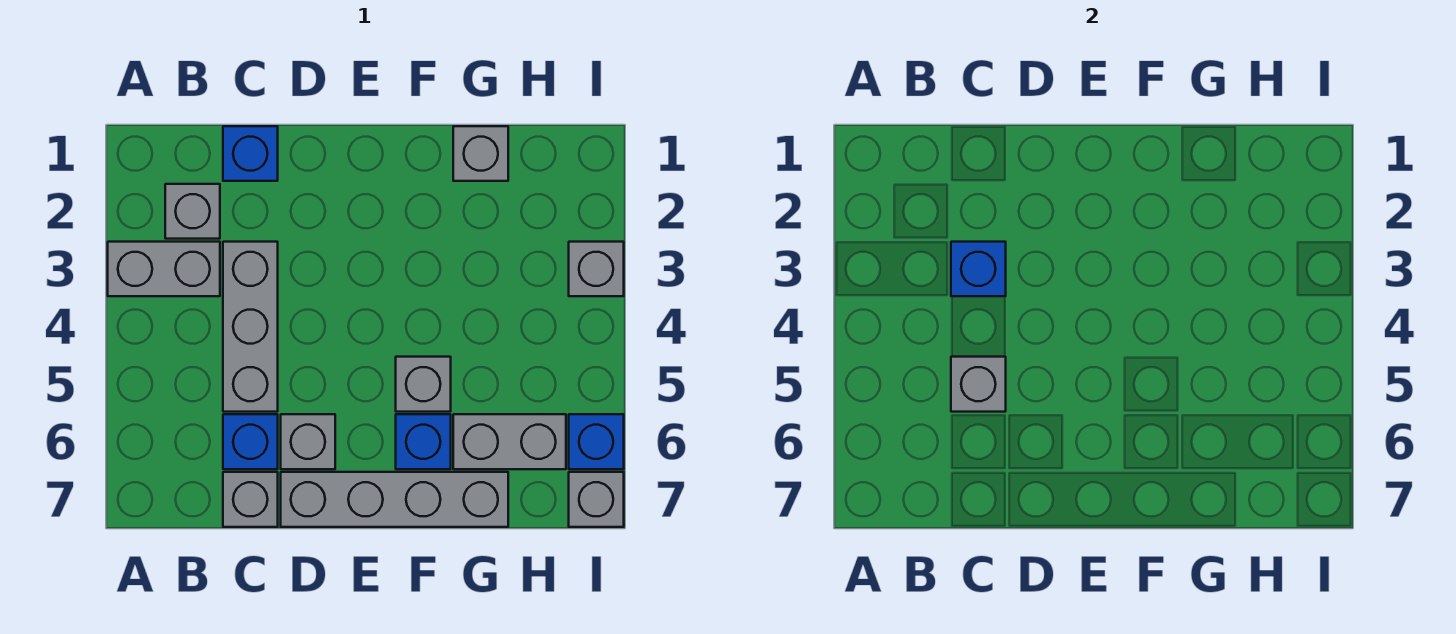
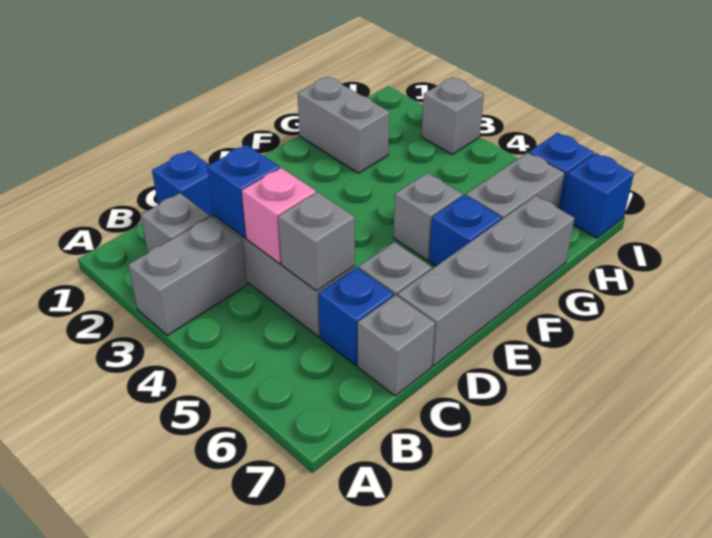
none -> pink brick C4 level 2
grey brick G1 level 1 -> grey brick G1:G2 level 1
grey brick I7 level 1 -> blue brick I7 level 1

